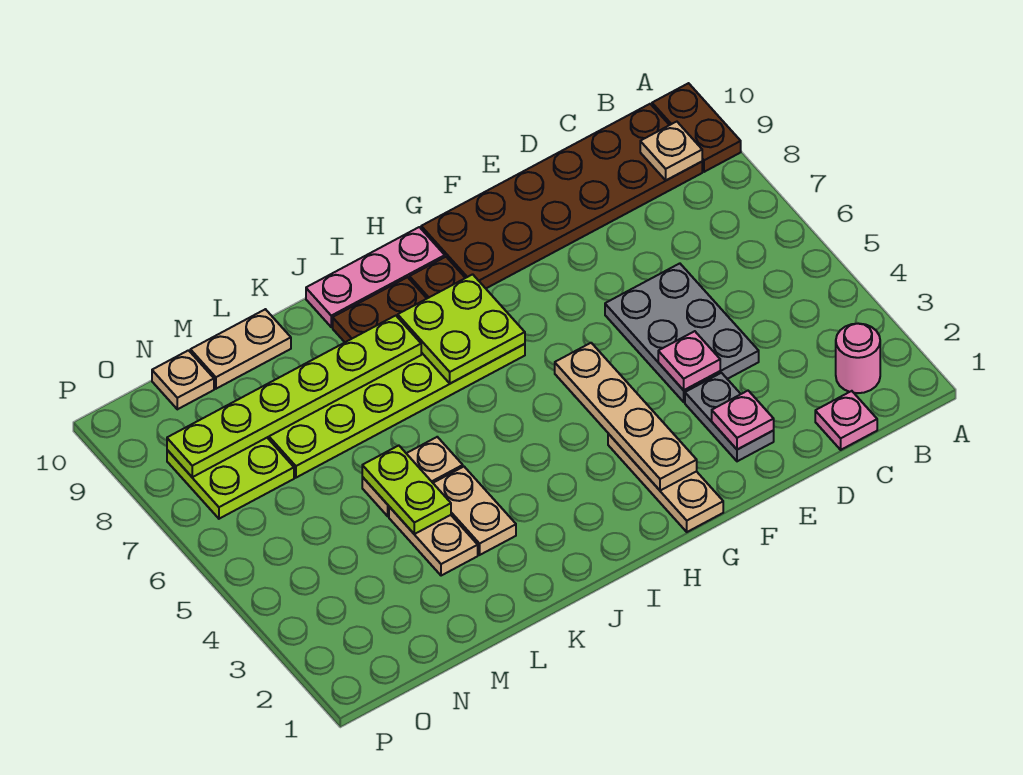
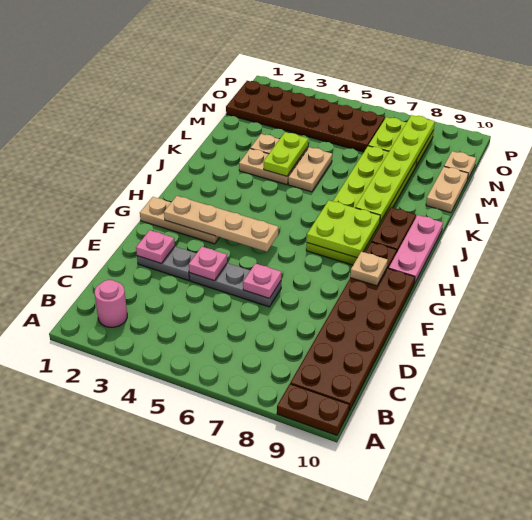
tan plate B9 level 2 -> tan plate G9 level 2
pink plate C1 level 1 -> pink plate E6 level 2
grey plate D4:E6 level 1 -> grey plate E4:E6 level 1
lime plate L4:L5 level 2 -> lime plate K4:L4 level 2
none -> brown plate N1:O6 level 1

